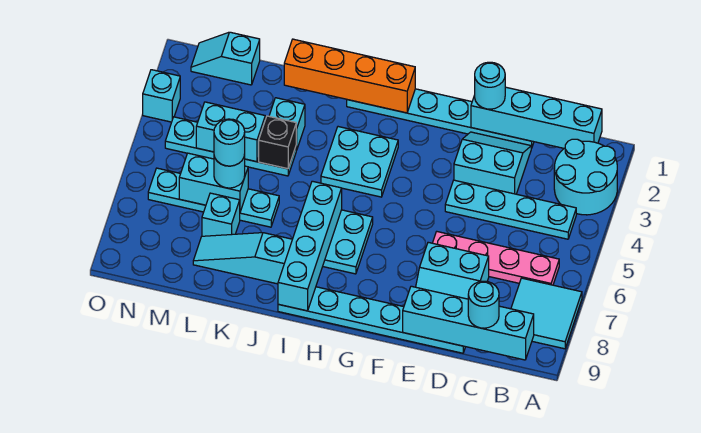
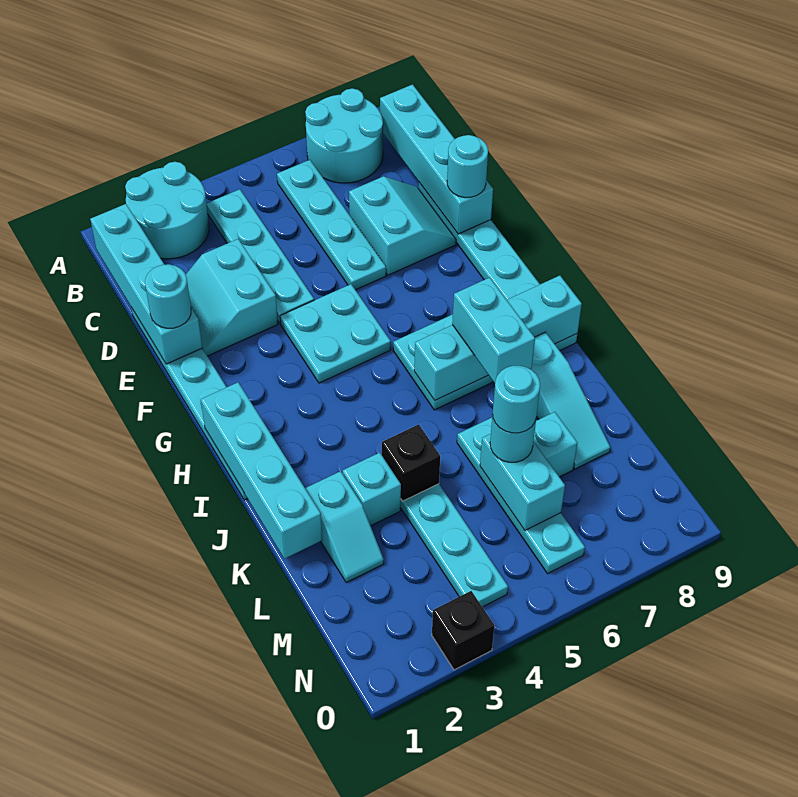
cyan tile A7:B8 level 1 -> cyan round brick A7:B8 level 1
pink plate B6:E6 level 1 -> cyan plate B6:E6 level 1
cyan round brick C9 level 3 -> cyan round brick E9 level 3
orange brick H1:K1 level 2 -> cyan brick H1:K1 level 2
cyan plate H3:I4 level 1 -> cyan plate F4:G5 level 1
cyan brick L4:M4 level 2 -> cyan brick I7:J7 level 3
cyan slope M1:N1 level 1 top M -> cyan slope K2:L2 level 1 top K
cyan brick O3 level 1 -> black brick O3 level 1

